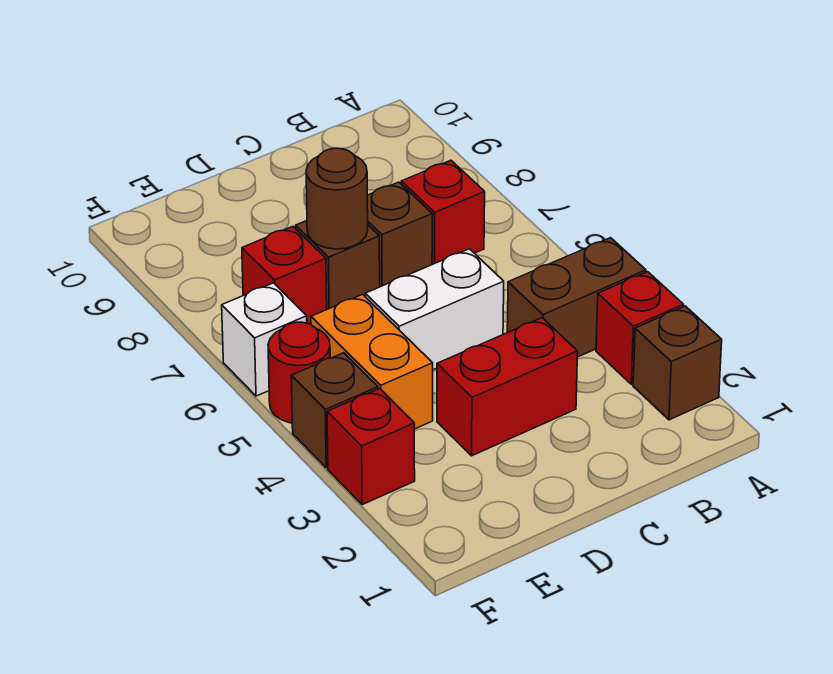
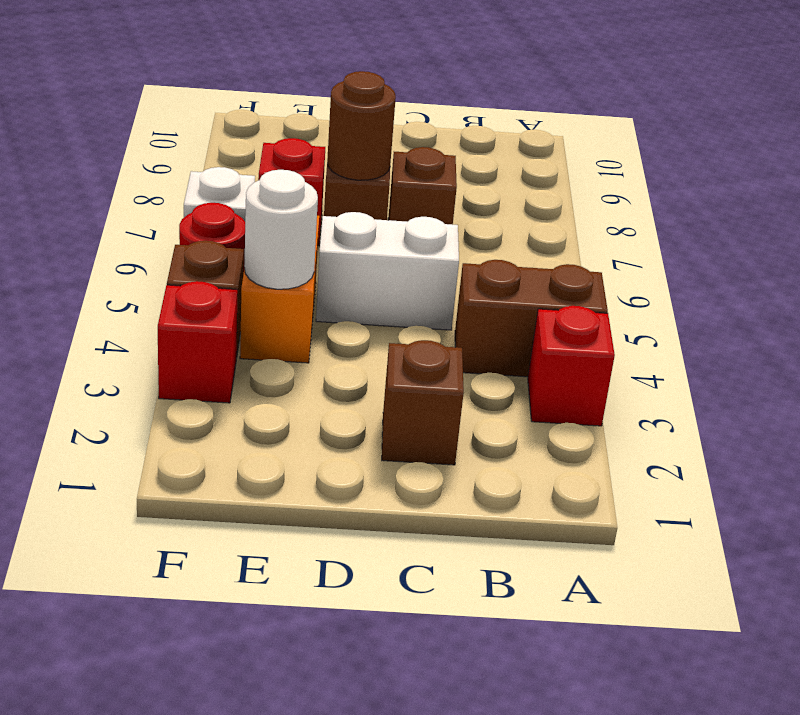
brown brick A2 level 1 -> brown brick C2 level 1
red brick B7 level 1 -> none
red brick C3:D3 level 1 -> none
none -> white round brick E4 level 2

